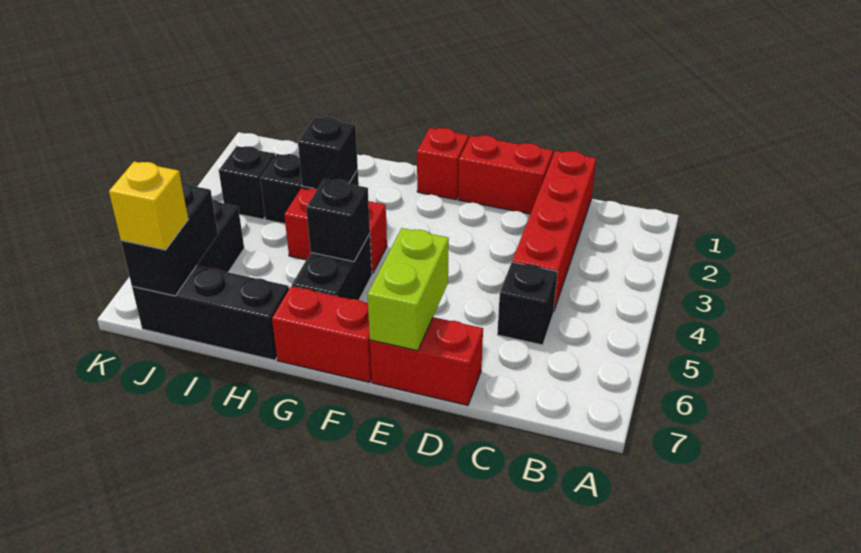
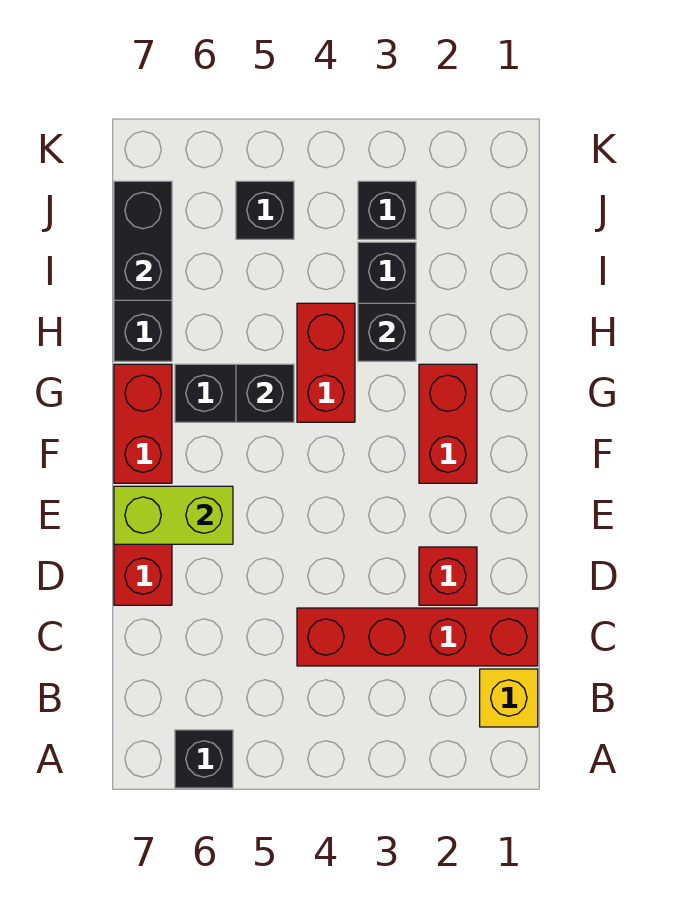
black brick C5 level 1 -> black brick A6 level 1
red brick D1:E1 level 1 -> red brick F2:G2 level 1
red brick F1 level 1 -> red brick D2 level 1
black brick J6:J7 level 2 -> black brick I7:J7 level 2
yellow brick J7 level 3 -> yellow brick B1 level 1

